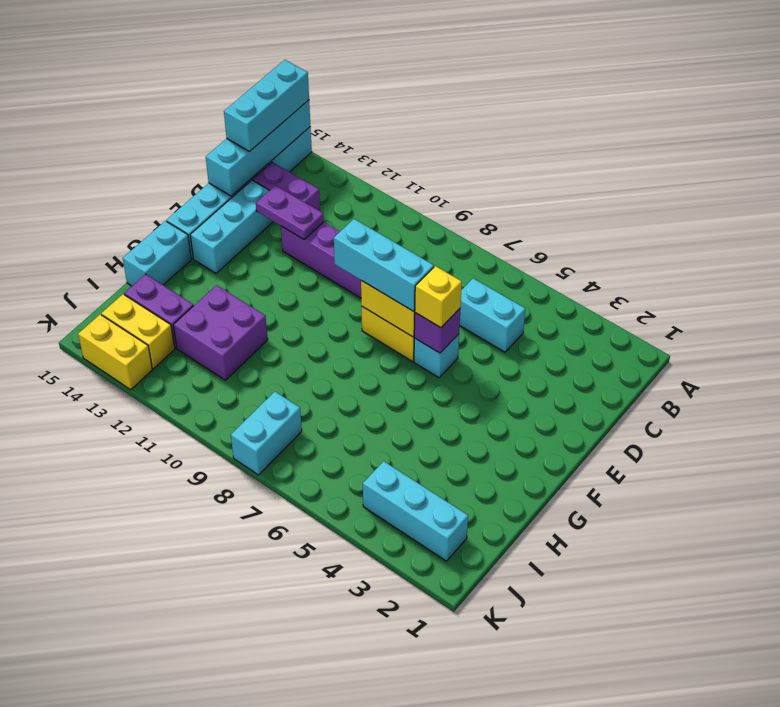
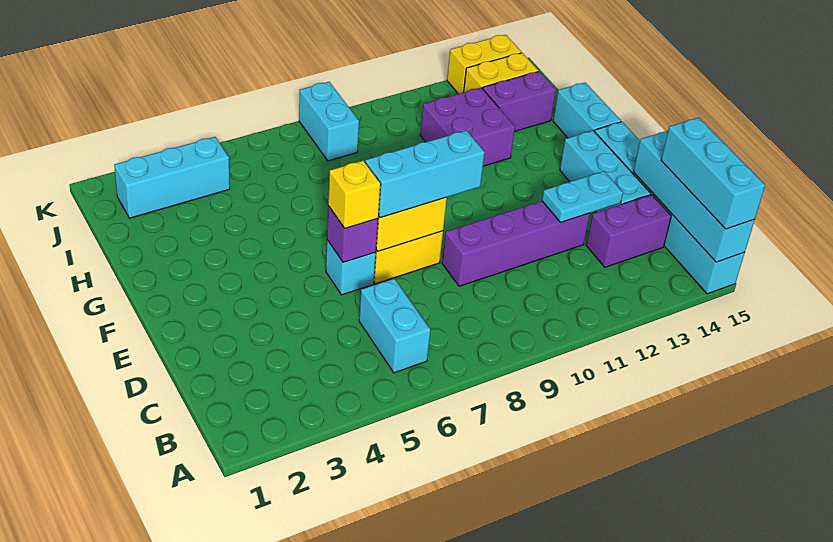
cyan brick C5:C6 level 1 -> cyan brick B6:C6 level 1
purple plate D12:D13 level 2 -> cyan plate D12:D13 level 2

